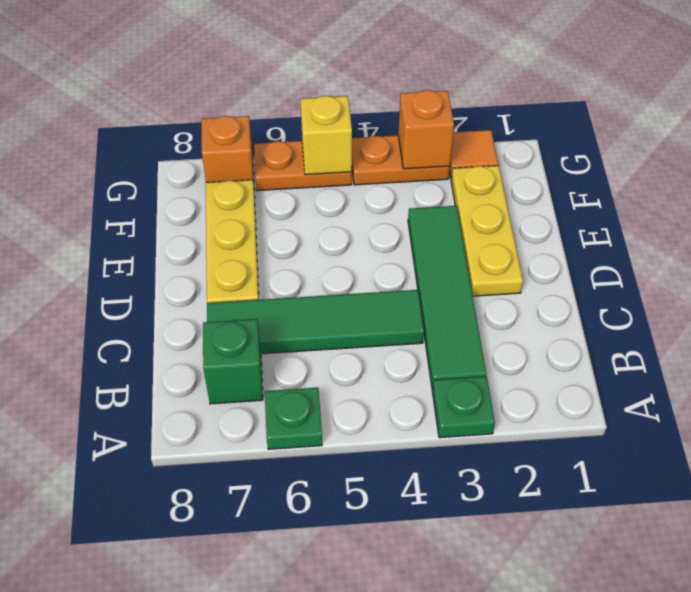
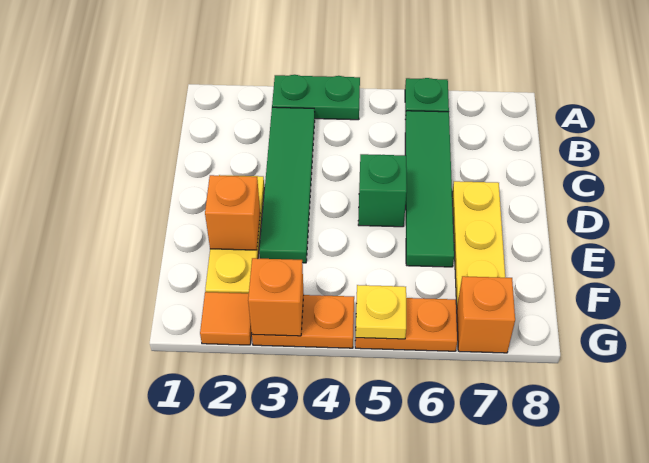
green plate A3 level 1 -> green plate A3:A4 level 1
green brick B7 level 1 -> green brick D5 level 1
green tile C4:C7 level 1 -> green tile B6:E6 level 1
none -> orange brick E2 level 2
yellow brick G5 level 2 -> yellow plate G5 level 2

